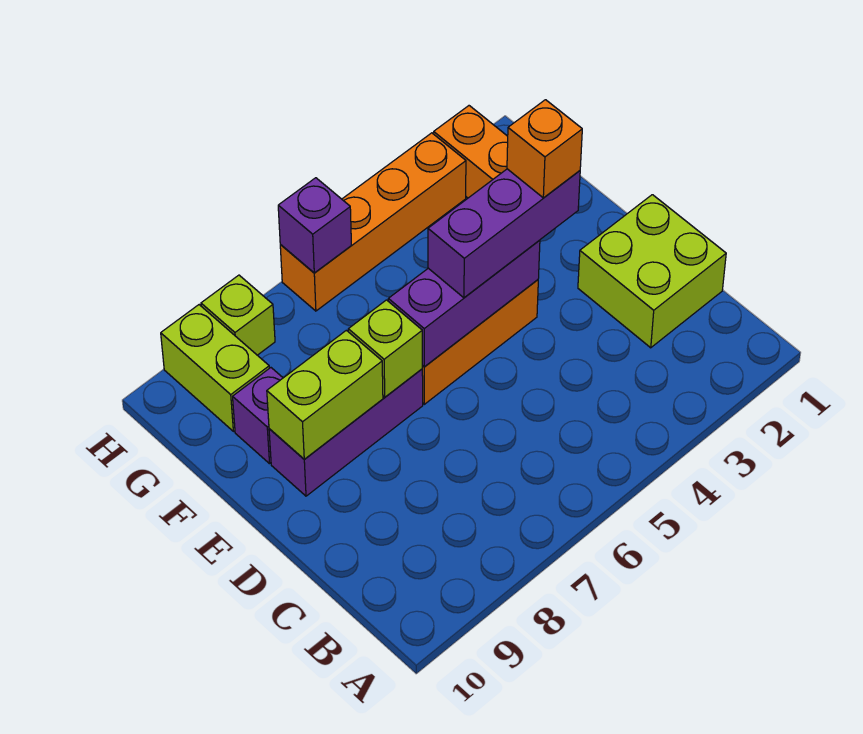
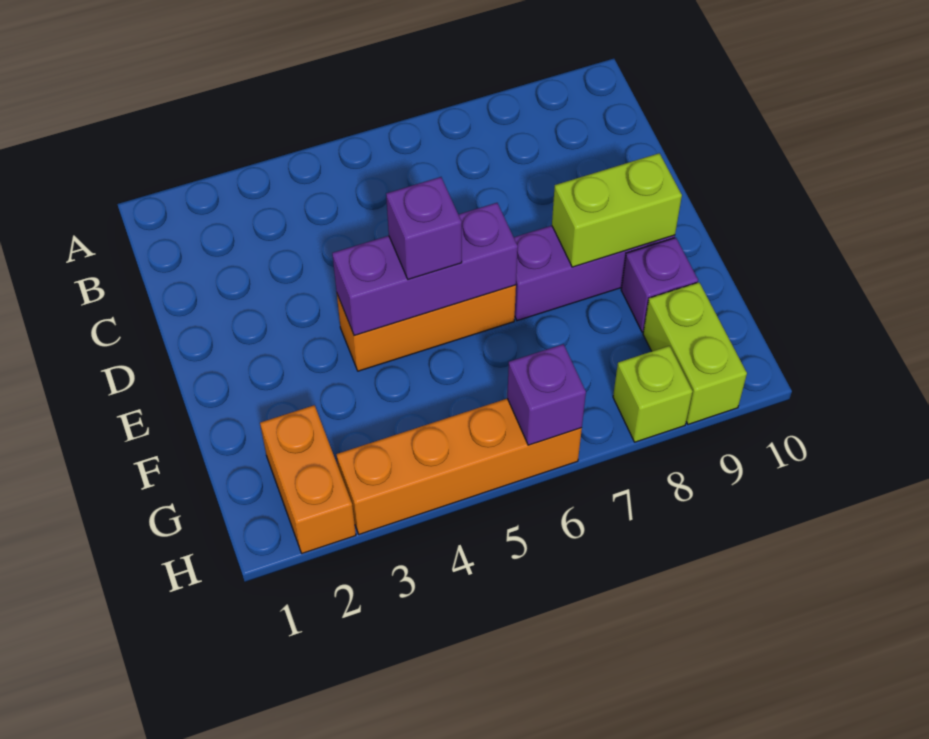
lime brick C1:D2 level 1 -> none
purple brick E3:E5 level 3 -> purple brick E5 level 3
orange brick E3 level 4 -> none
lime brick E7 level 2 -> none

